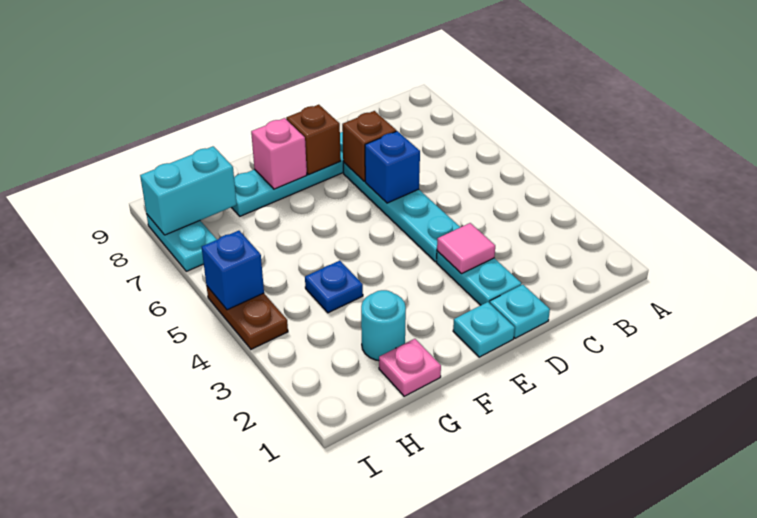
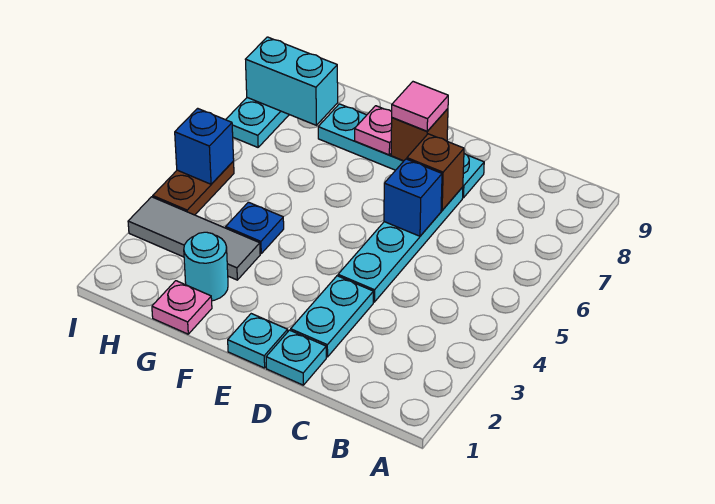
pink tile D3 level 2 -> pink tile E8 level 3
pink brick F8 level 2 -> pink plate F8 level 2
none -> grey tile G3:I3 level 1

